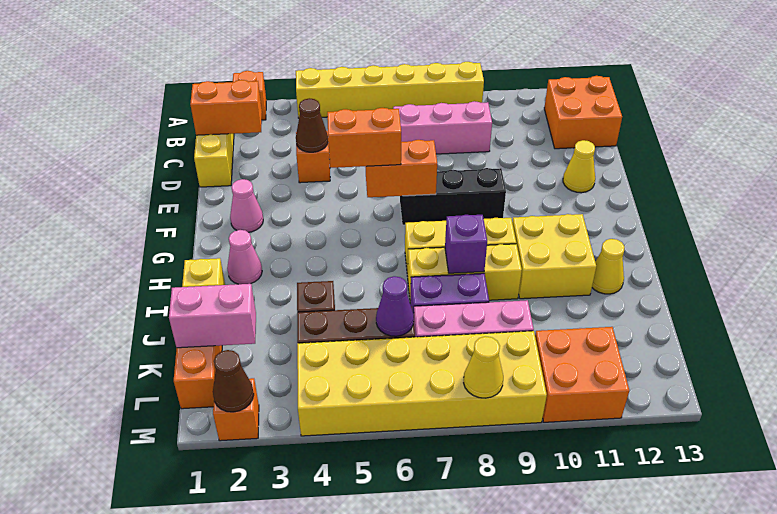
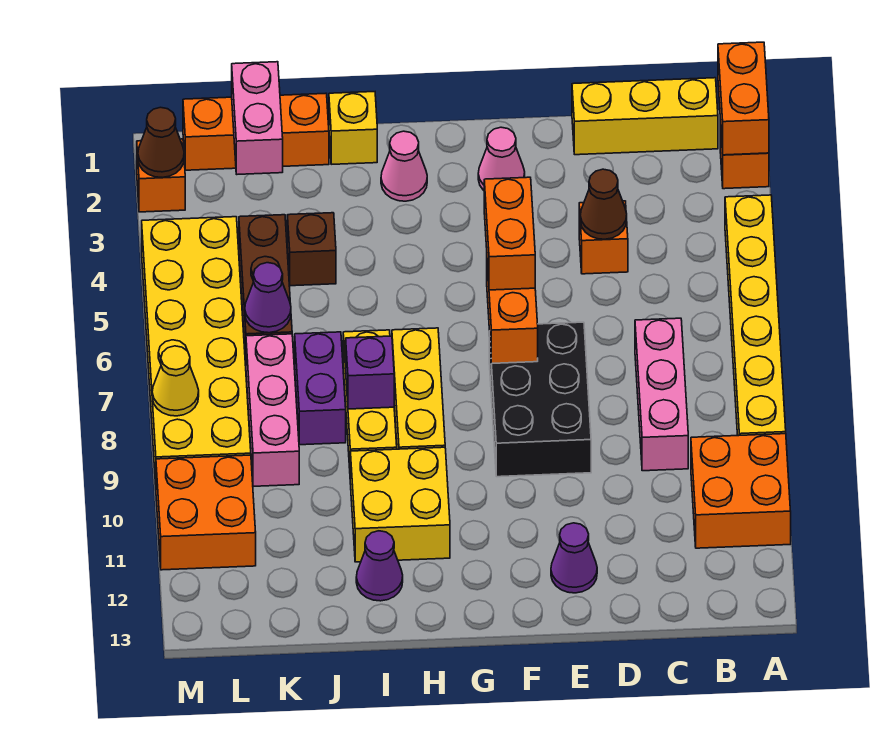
orange brick B12:C13 level 1 -> orange brick A10:B11 level 1
orange brick C1:C2 level 2 -> orange brick A1:A2 level 2
yellow cone E12 level 1 -> purple cone E12 level 1
black brick F7:F9 level 1 -> black brick E7:F9 level 1
yellow cone I12 level 1 -> purple cone I12 level 1

